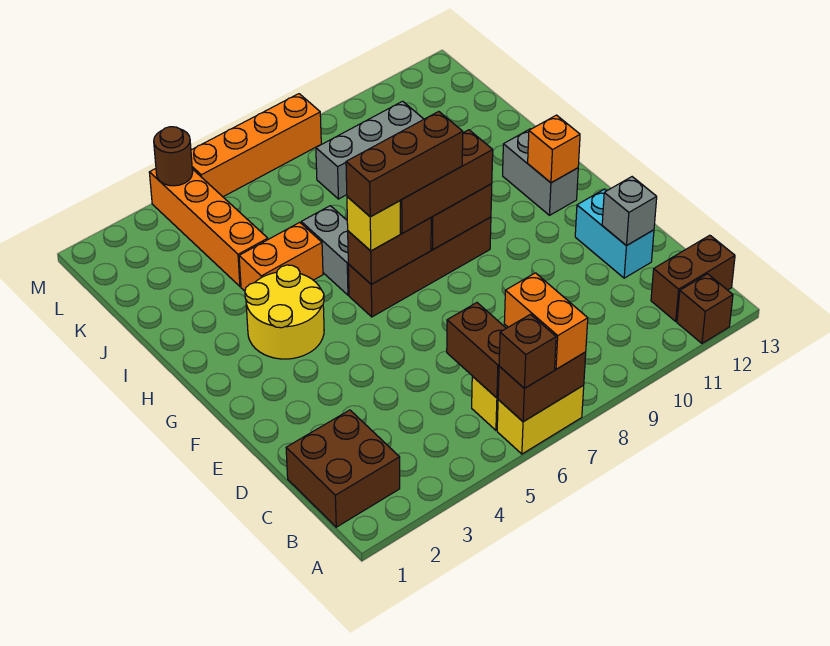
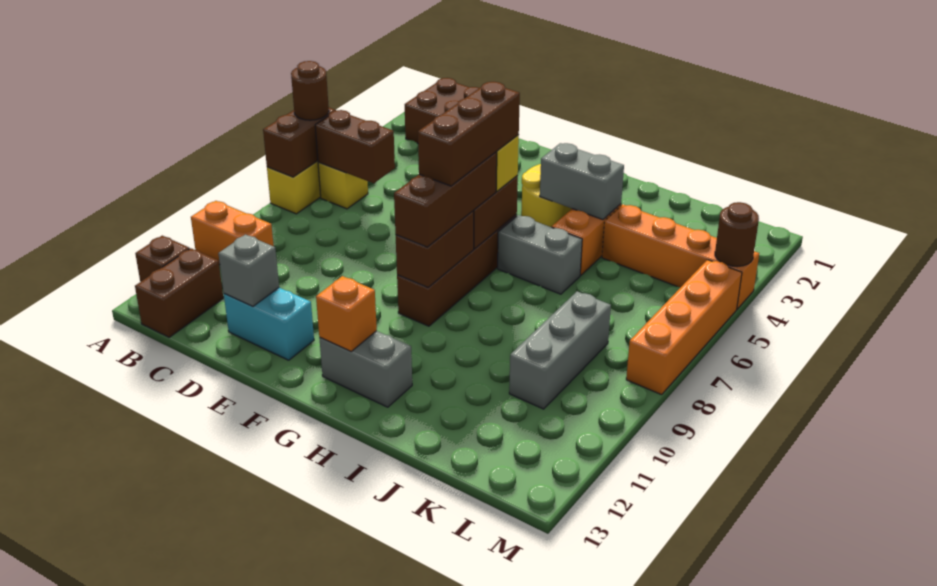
brown brick A6 level 3 -> brown round brick A6 level 3
orange brick A7:B7 level 3 -> orange brick A10:B10 level 1
none -> grey brick H4:I4 level 2

